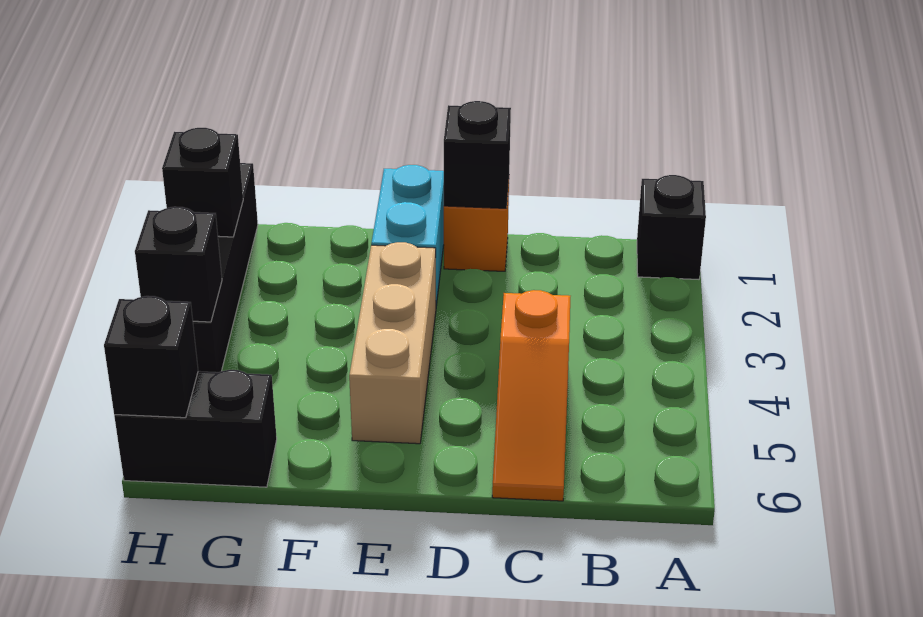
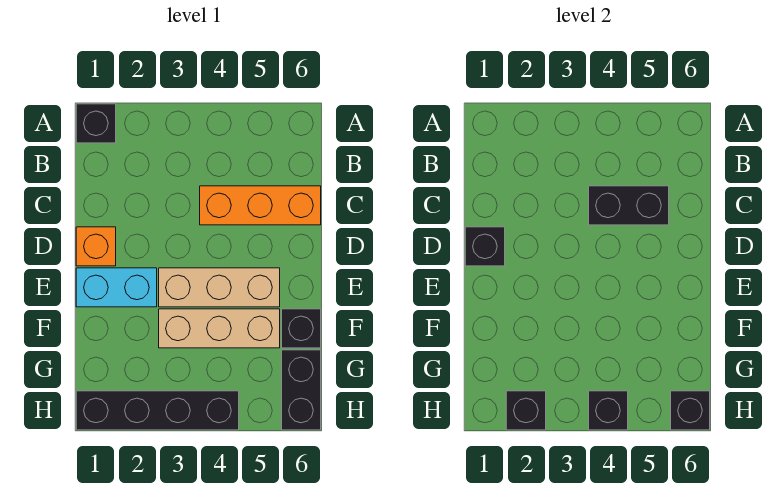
orange slope C4:C6 level 1 top 4 -> orange brick C4:C6 level 1
none -> black brick C4:C5 level 2
none -> tan brick F3:F5 level 1
none -> black brick F6 level 1

